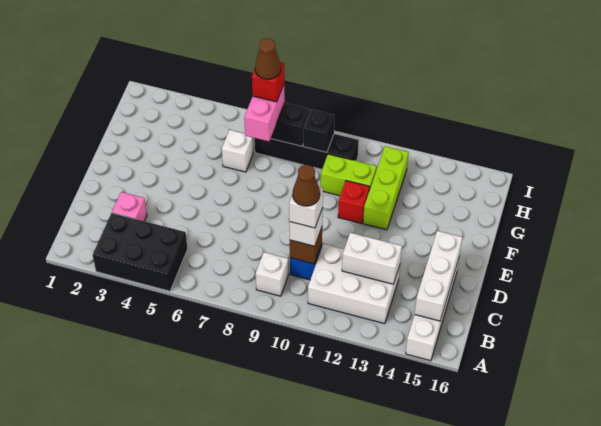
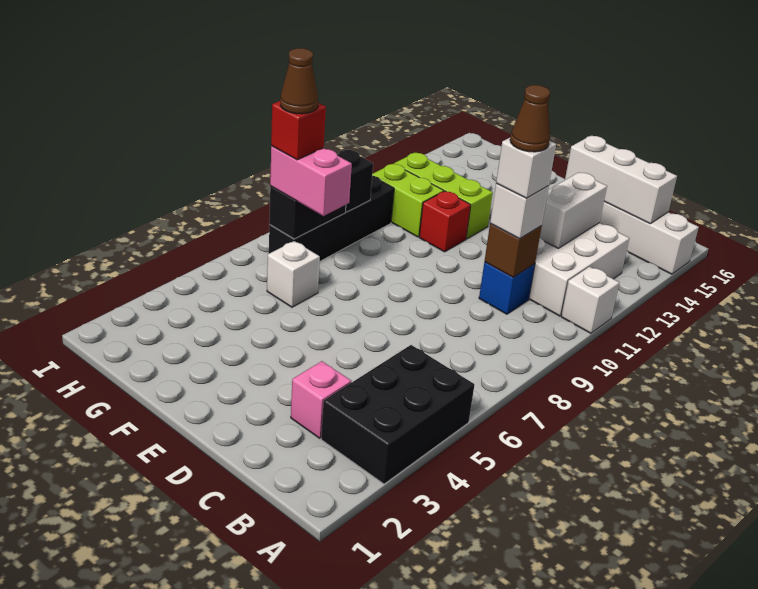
white brick B9 level 1 -> white brick A11 level 1
lime brick G10:G11 level 1 -> lime brick G11:H11 level 1

